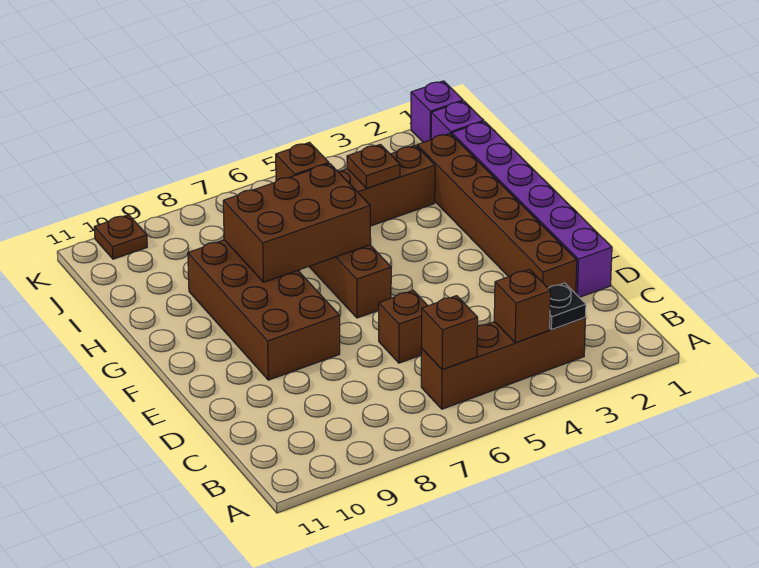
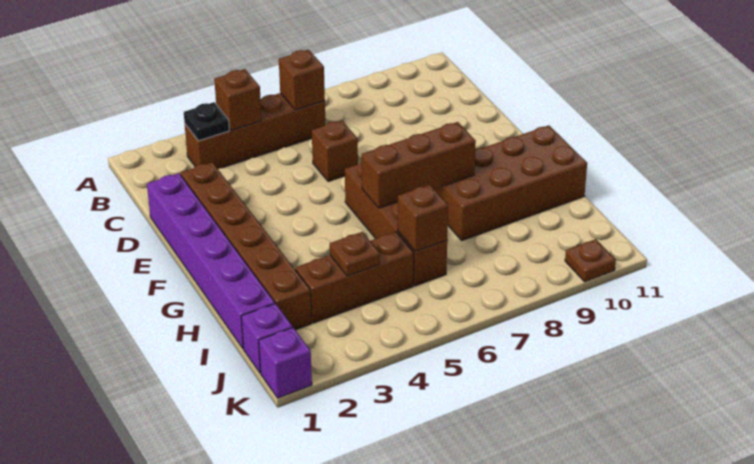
brown brick E8:H9 level 1 -> brown brick G8:H11 level 1
brown brick G6:H8 level 2 -> brown brick G6:G8 level 2

